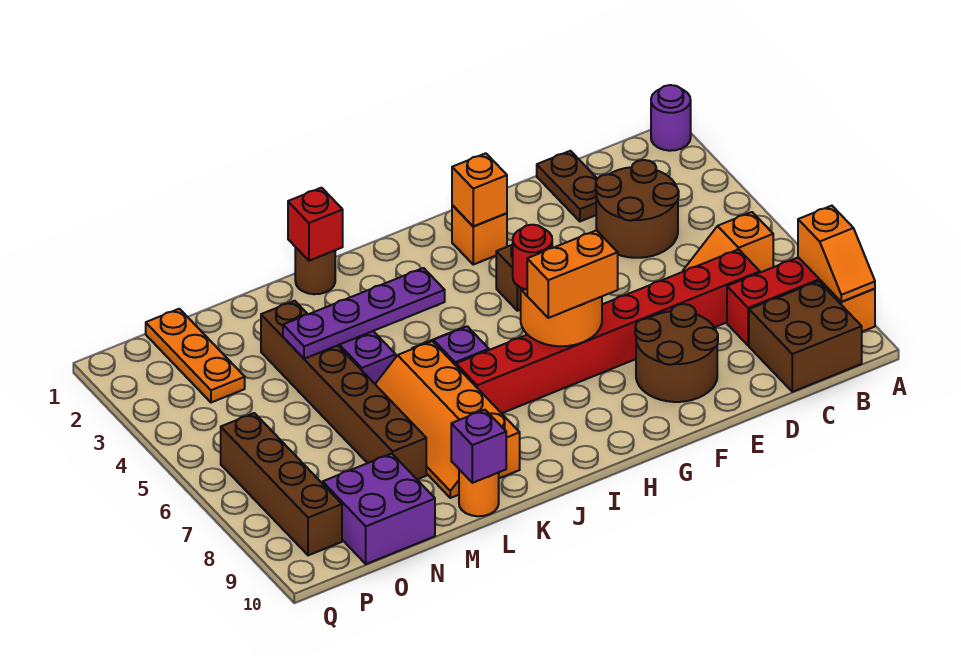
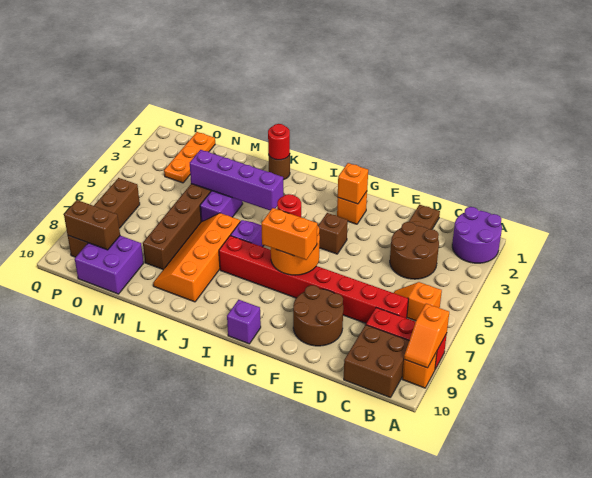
purple round brick A1 level 1 -> purple round brick A1:B2 level 1
purple plate J4:M4 level 2 -> purple brick J4:M4 level 2
red brick K1 level 2 -> red round brick K1 level 2
orange round brick L10 level 1 -> none
purple brick L10 level 2 -> purple brick H10 level 1
none -> brown brick O9:P9 level 2

